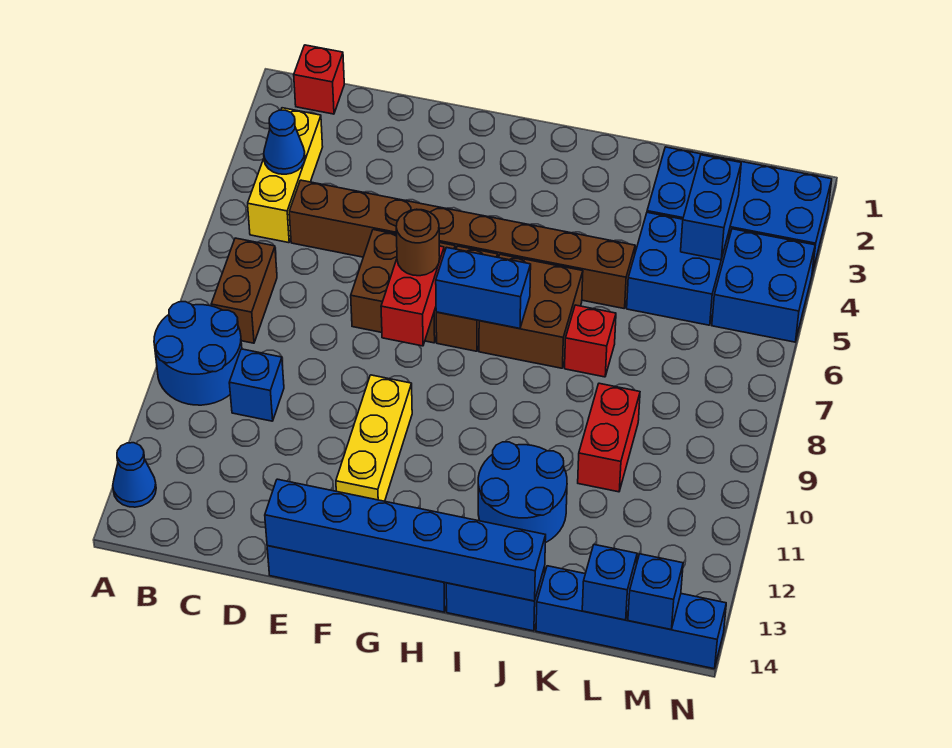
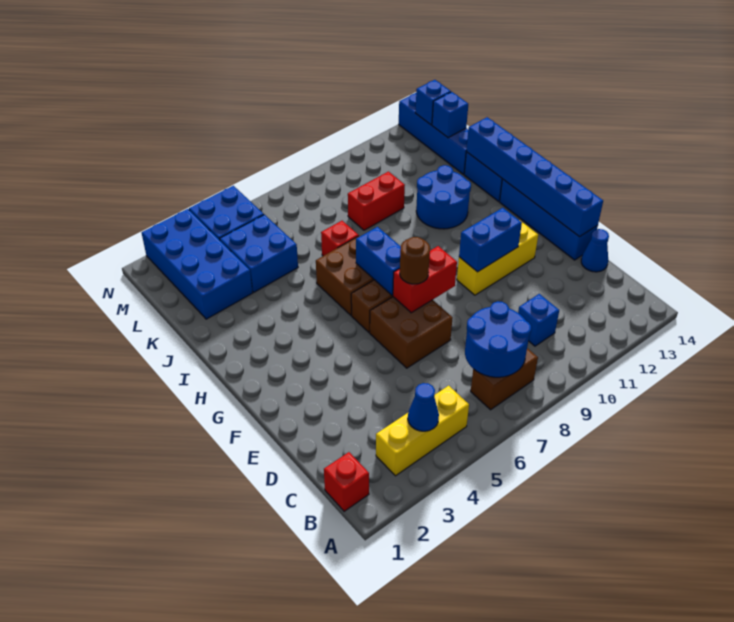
blue round brick A9:B10 level 1 -> blue round brick B7:C8 level 2
blue cone A13 level 1 -> blue cone D14 level 1
brown brick C5:J5 level 1 -> none
blue brick L3:L4 level 2 -> blue brick F10:F11 level 2

